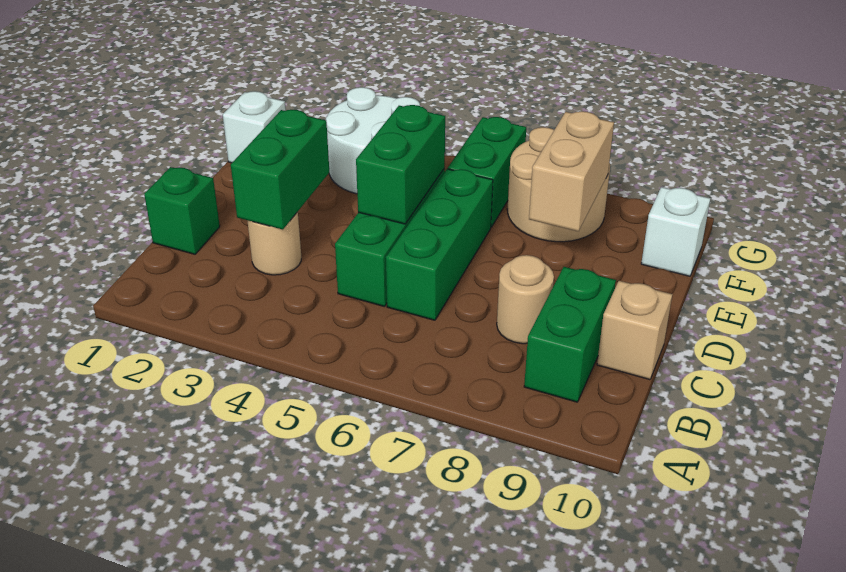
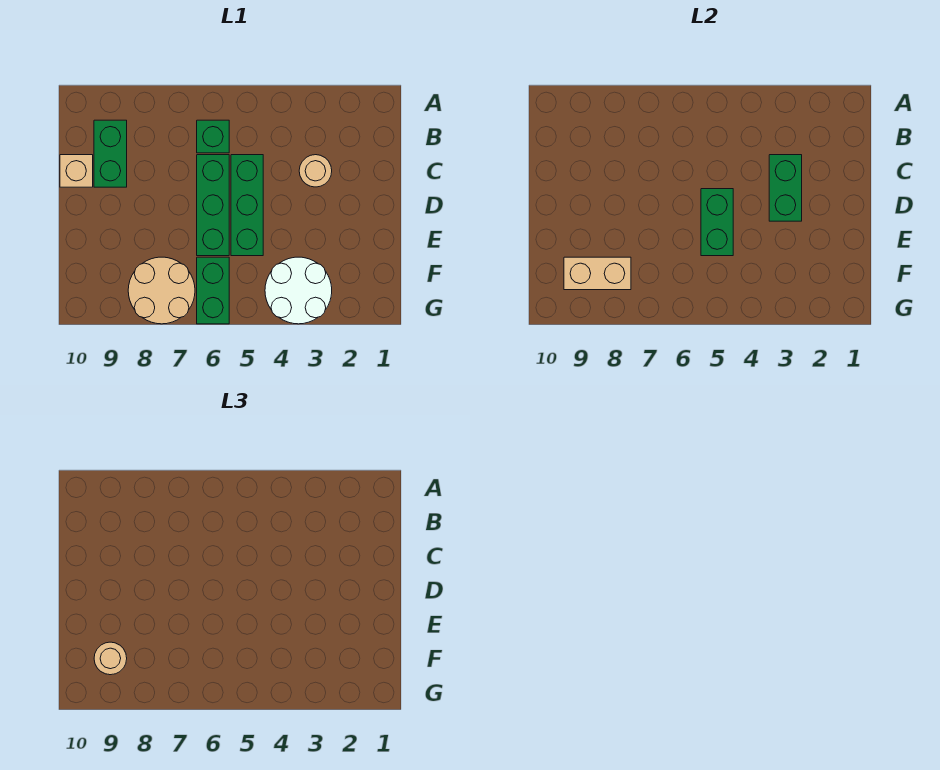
green brick C1 level 1 -> green brick B6 level 1
tan round brick C8 level 1 -> tan round brick F9 level 3
tan brick E8:F8 level 2 -> tan brick F8:F9 level 2
white brick F1 level 1 -> none
white brick F10 level 1 -> none

